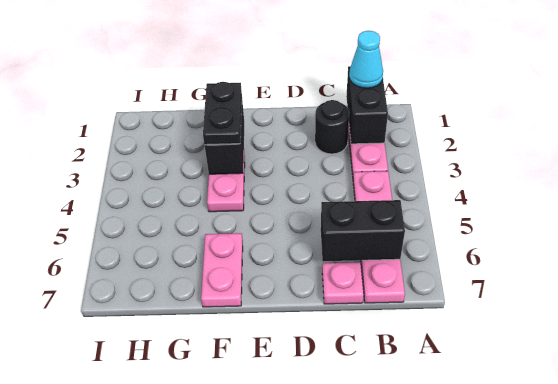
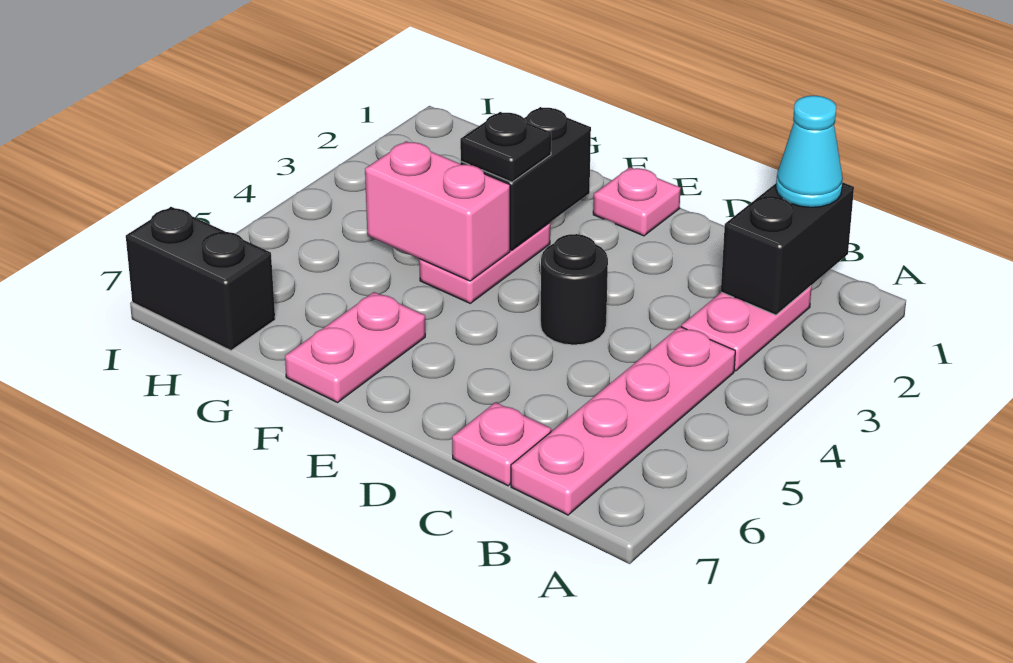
black brick B6:C6 level 2 -> black brick H7:I7 level 1
black round brick C2 level 1 -> black round brick D4 level 1
none -> pink plate E1 level 1
black plate F2:F3 level 3 -> black plate F3 level 3
none -> pink brick F4:G4 level 2

